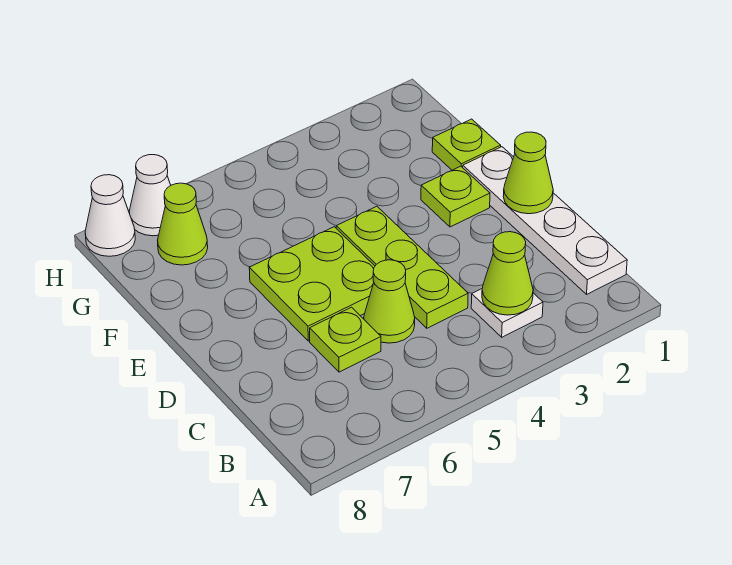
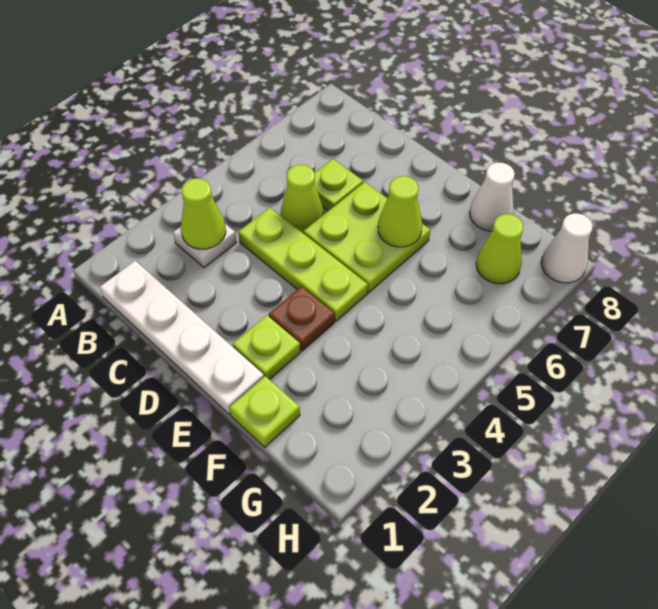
lime cone D1 level 2 -> lime cone E6 level 2
none -> brown plate E3 level 1
white cone H7 level 1 -> white cone F8 level 1

